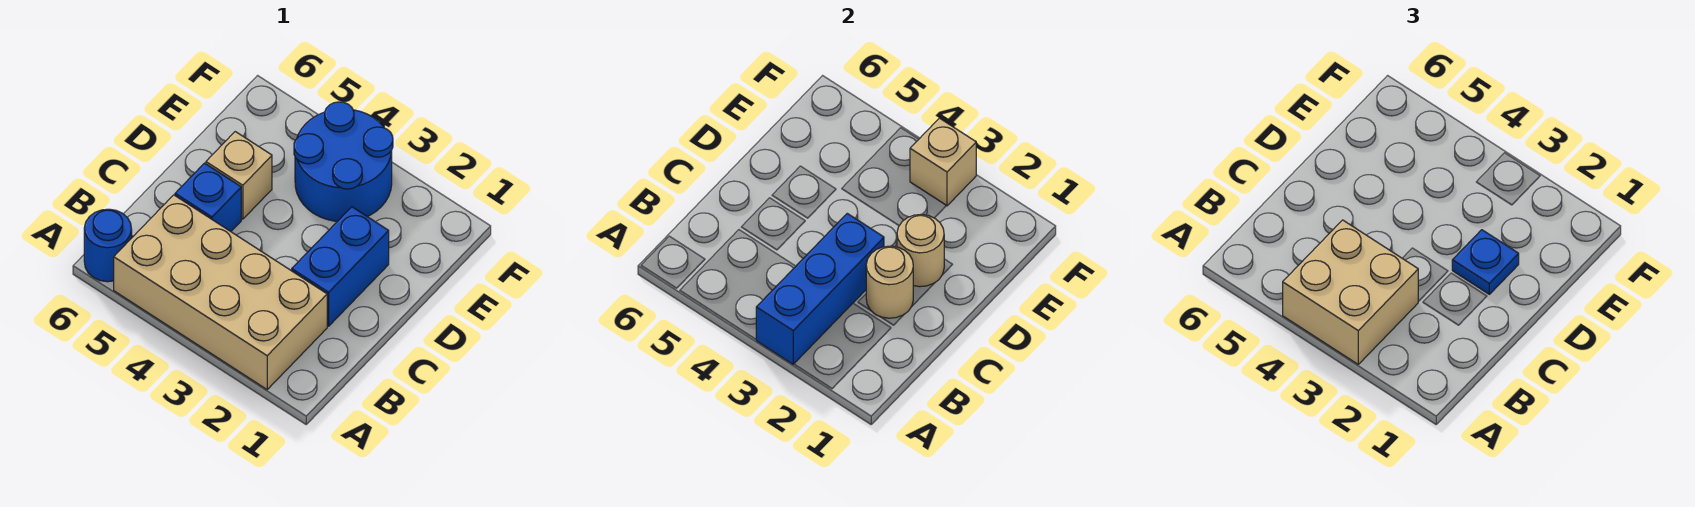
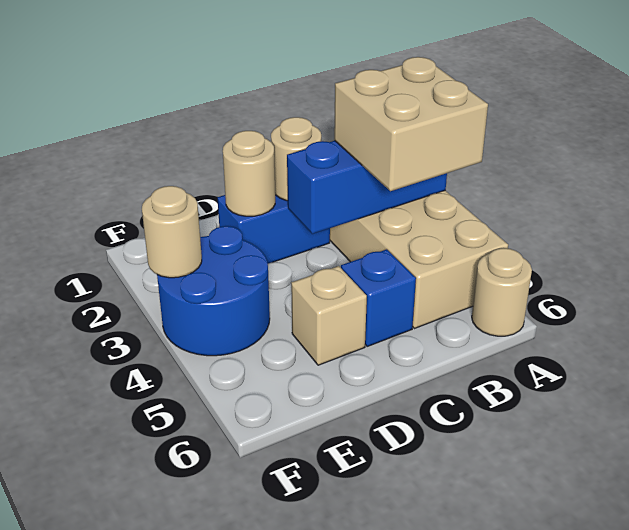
blue round brick A6 level 1 -> tan round brick A6 level 1
blue plate D2 level 3 -> none
tan brick F3 level 2 -> tan round brick F3 level 2

